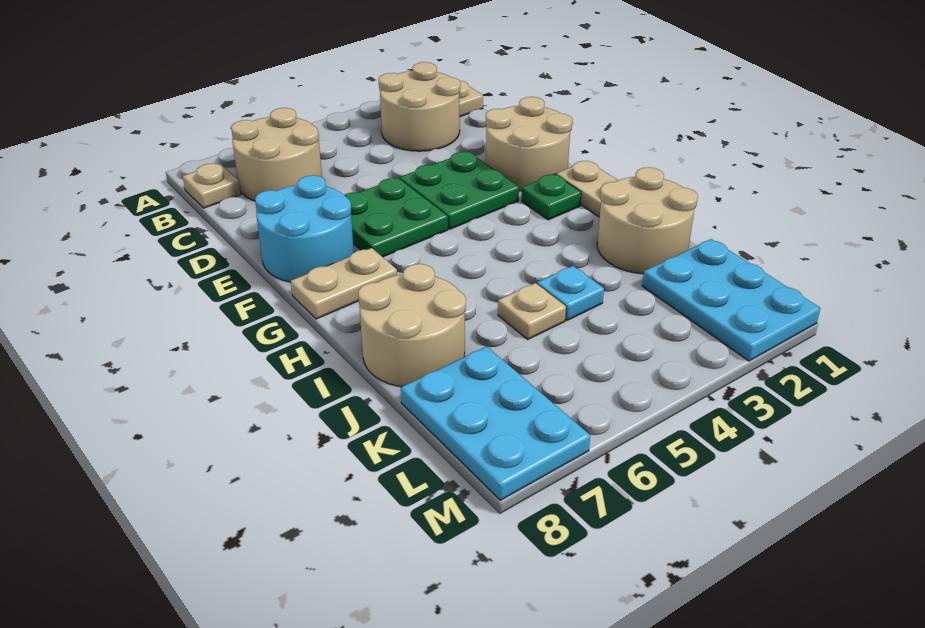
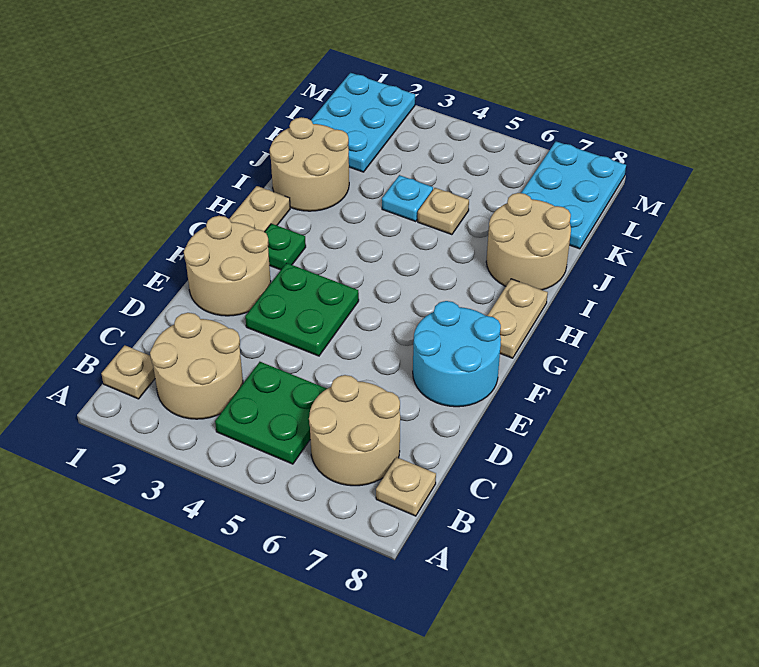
green plate E5:F6 level 1 -> green plate B4:C5 level 1
tan plate G7:G8 level 1 -> tan plate G8:H8 level 1

